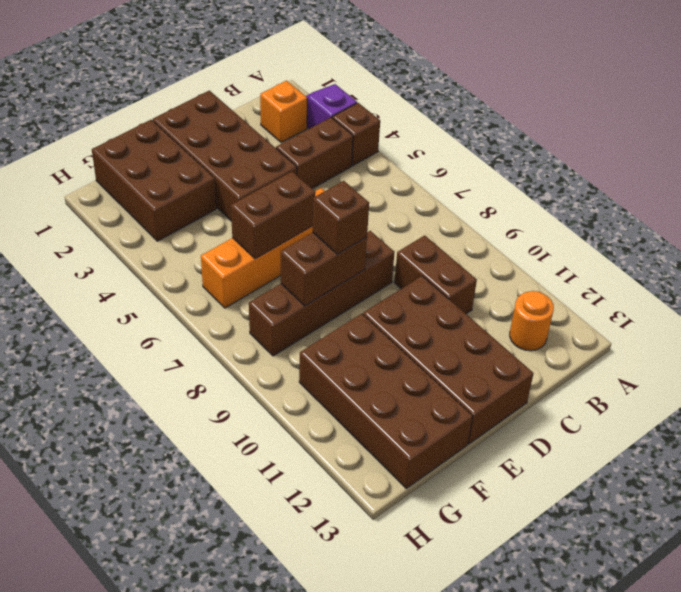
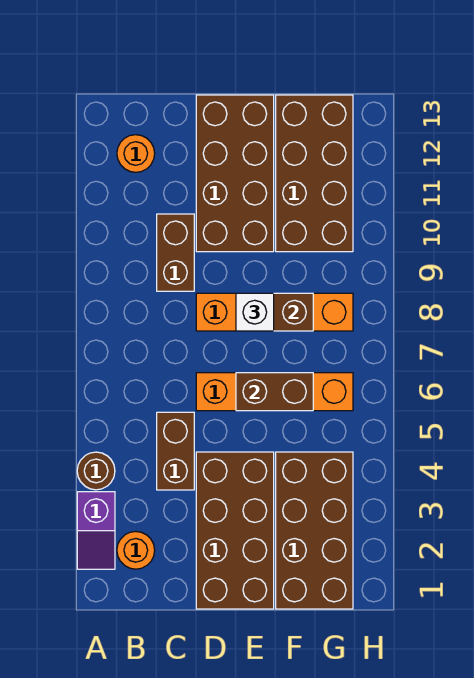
brown brick A4 level 1 -> brown round brick A4 level 1
orange brick B2 level 1 -> orange round brick B2 level 1
brown brick B4:C4 level 1 -> brown brick C4:C5 level 1
brown brick D8:G8 level 1 -> orange brick D8:G8 level 1
brown brick E8 level 3 -> white brick E8 level 3
brown brick F1:G3 level 1 -> brown brick F1:G4 level 1

